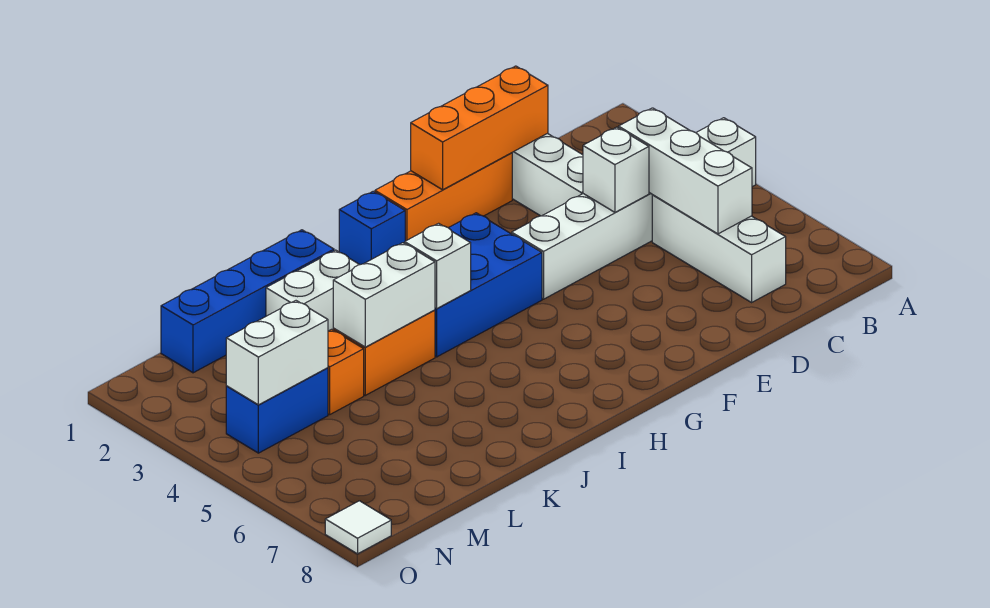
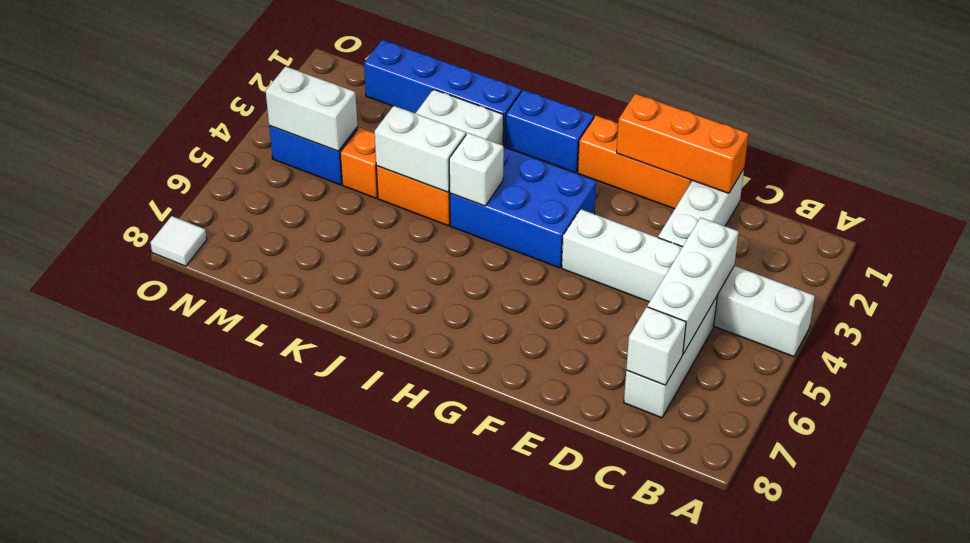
white brick D4 level 2 -> white brick C7 level 2
blue brick H1 level 1 -> blue brick H1:I1 level 1

